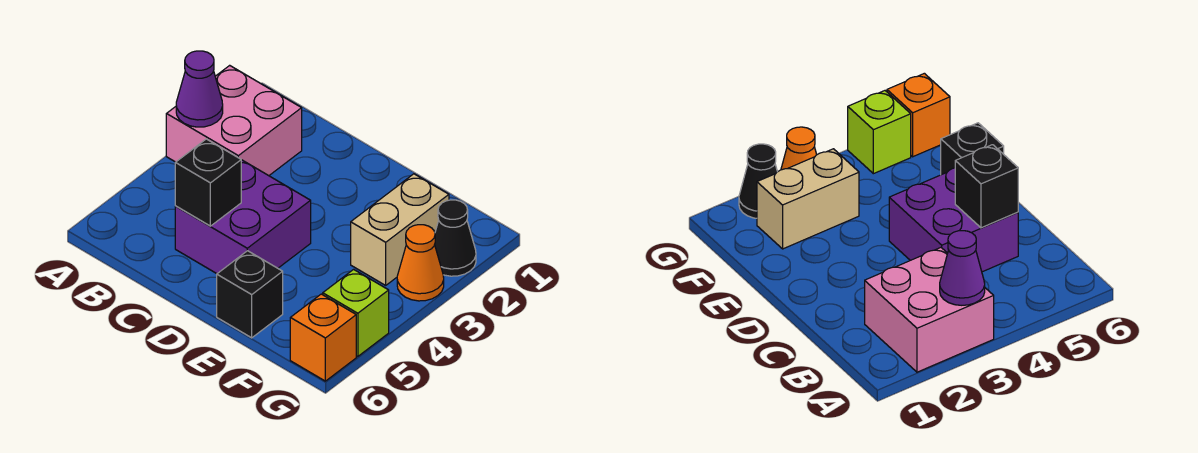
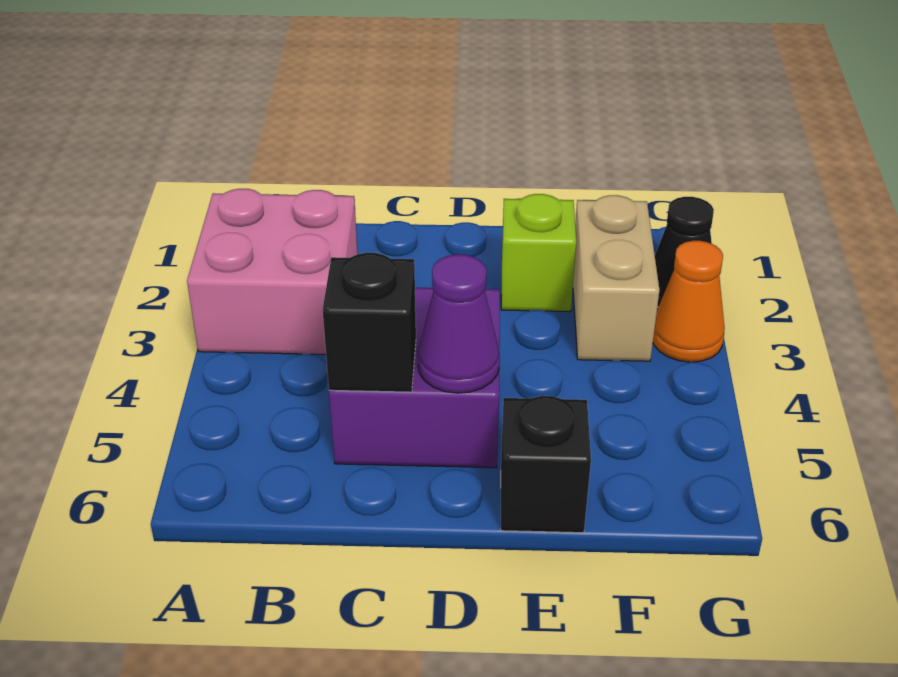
purple cone A3 level 2 -> purple cone D5 level 2
lime brick G5 level 1 -> lime brick E2 level 1
orange brick G6 level 1 -> none

